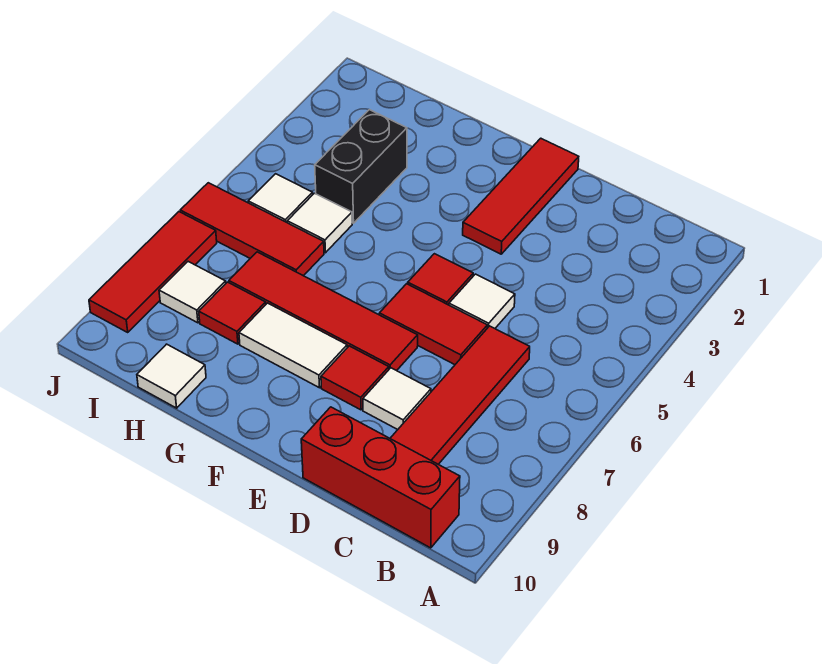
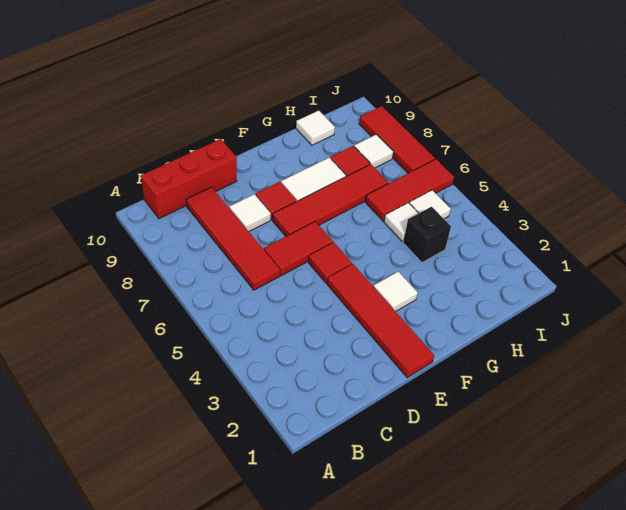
white tile D5 level 1 -> white tile F3 level 1
red tile E1:E3 level 1 -> red tile E1:E4 level 1
black brick H3:H4 level 1 -> black brick H4 level 1

